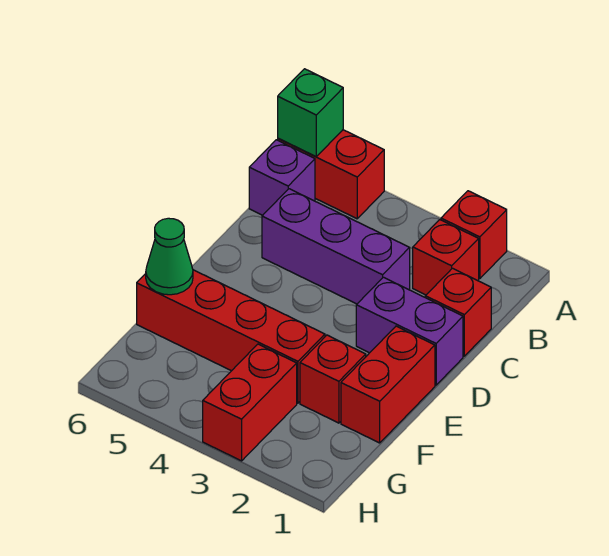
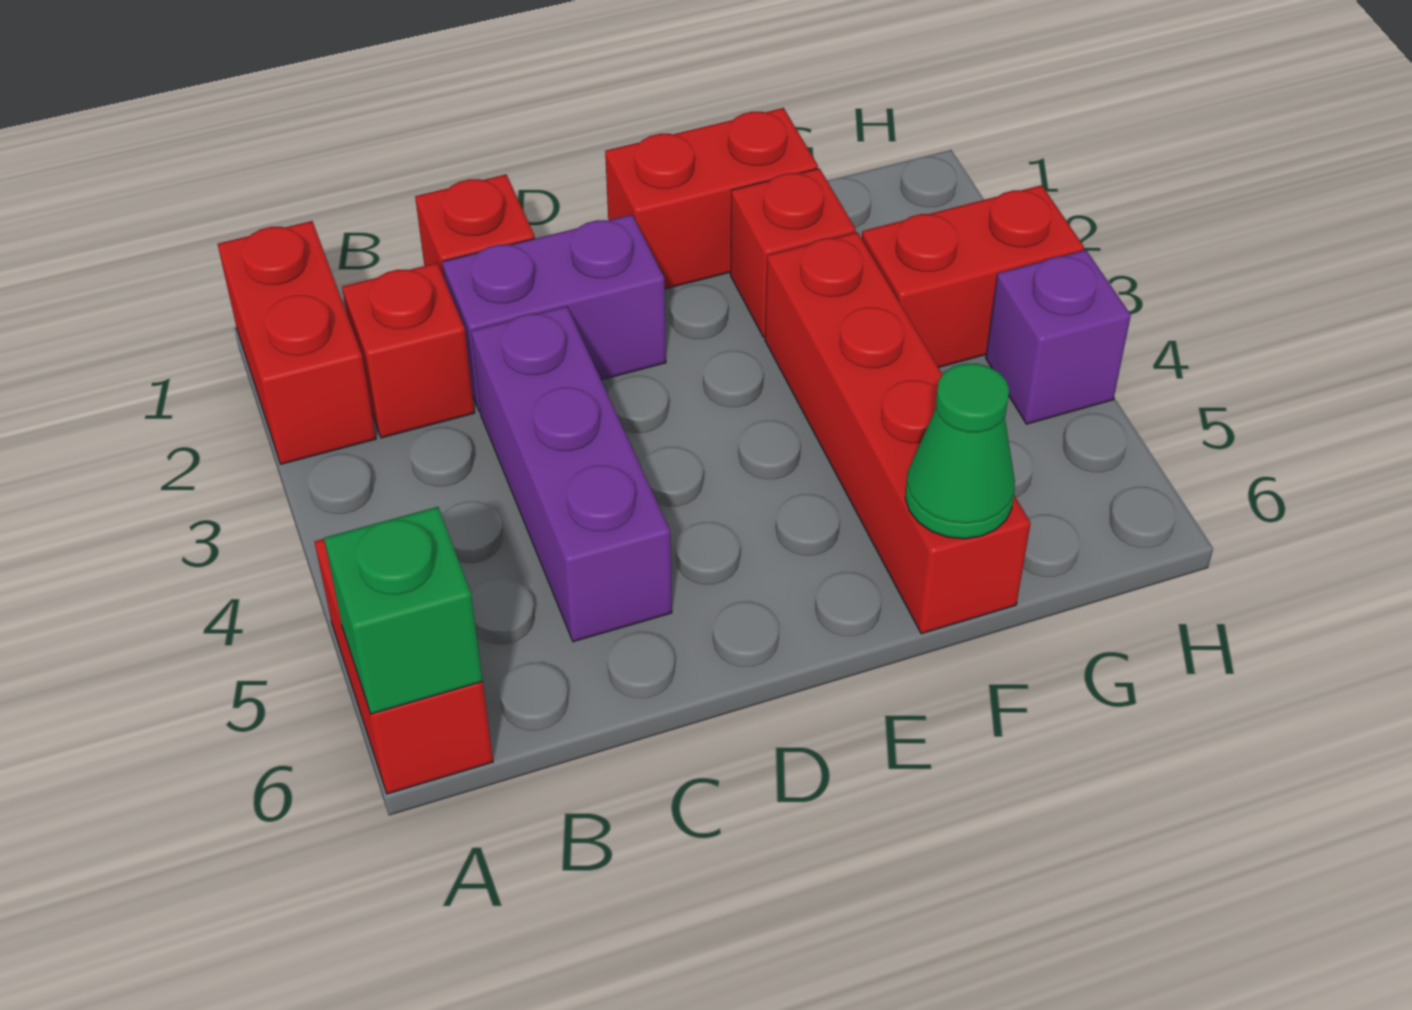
red brick A2 level 1 -> red brick A1:A2 level 1
purple brick B6 level 1 -> purple brick H4 level 1
purple brick D1:D2 level 1 -> purple brick C2:D2 level 1

